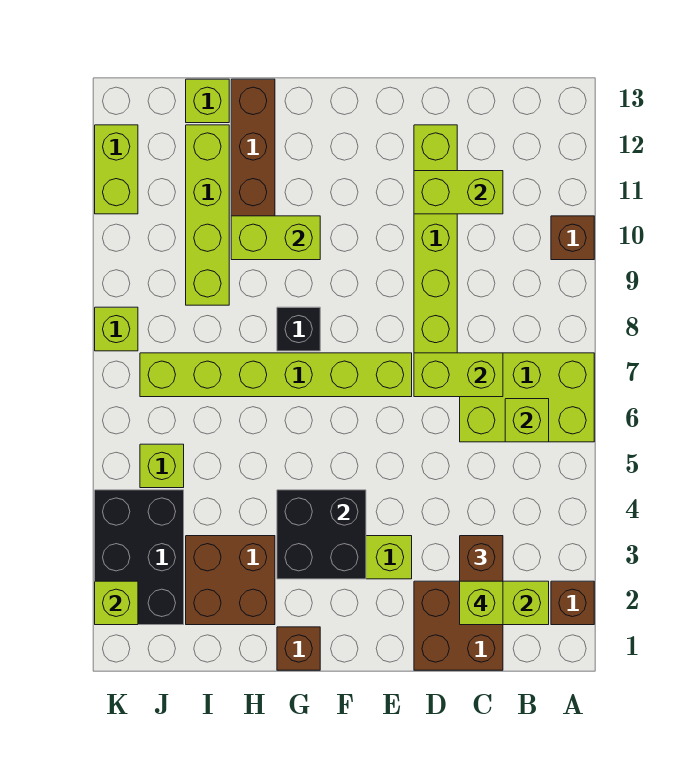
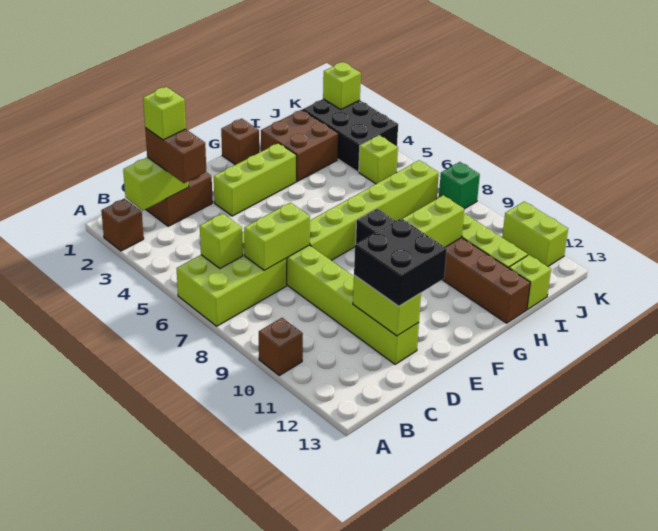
lime brick C11:D11 level 2 -> lime brick D11:D12 level 2
black brick F3:G4 level 2 -> black brick D11:E12 level 3
lime brick K8 level 1 -> green brick K8 level 1

